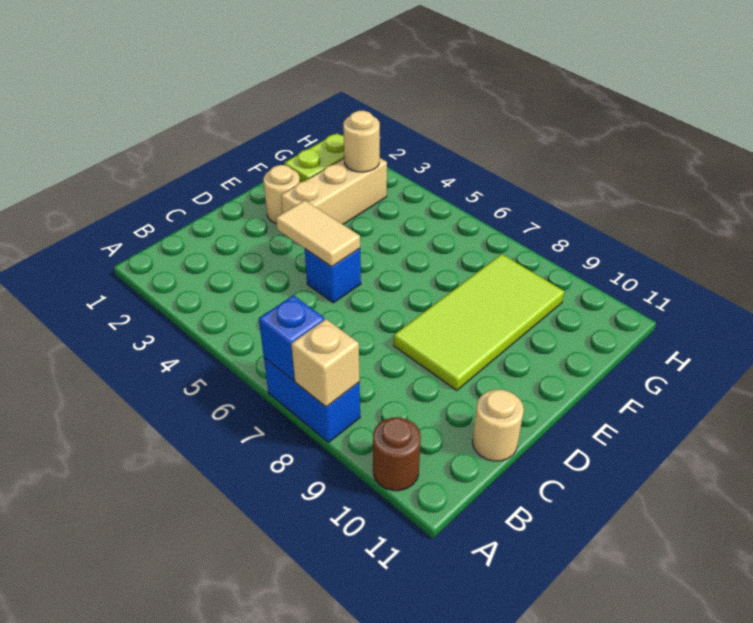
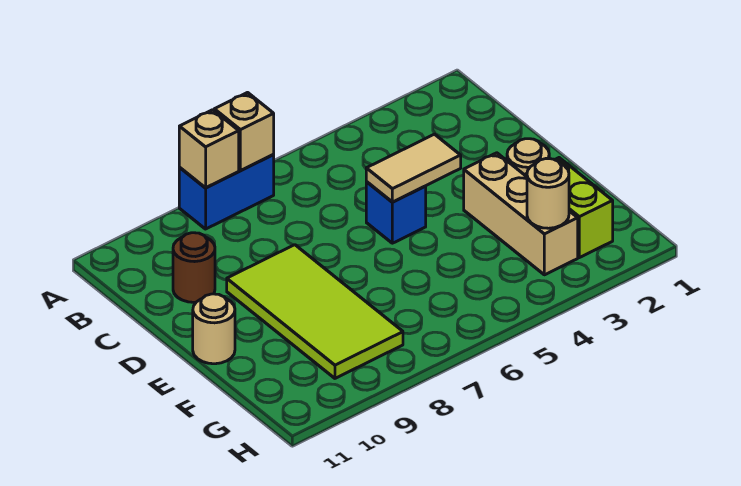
blue brick A7 level 2 -> tan brick A7 level 2
brown round brick A10 level 1 -> brown round brick C10 level 1
tan round brick C11 level 1 -> tan round brick E11 level 1

